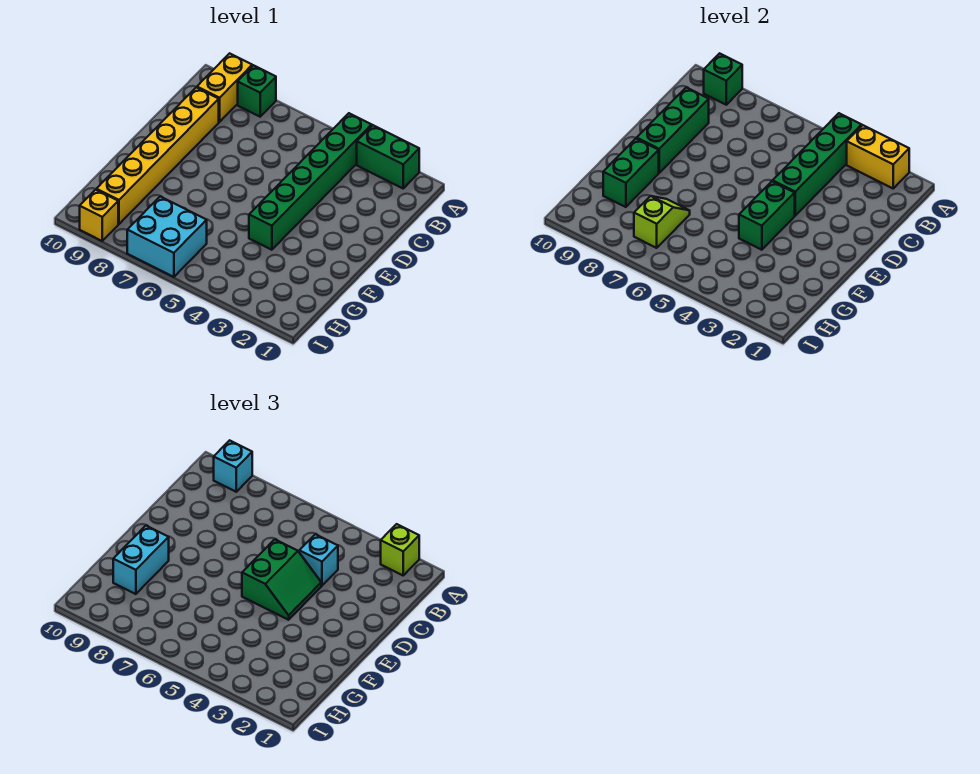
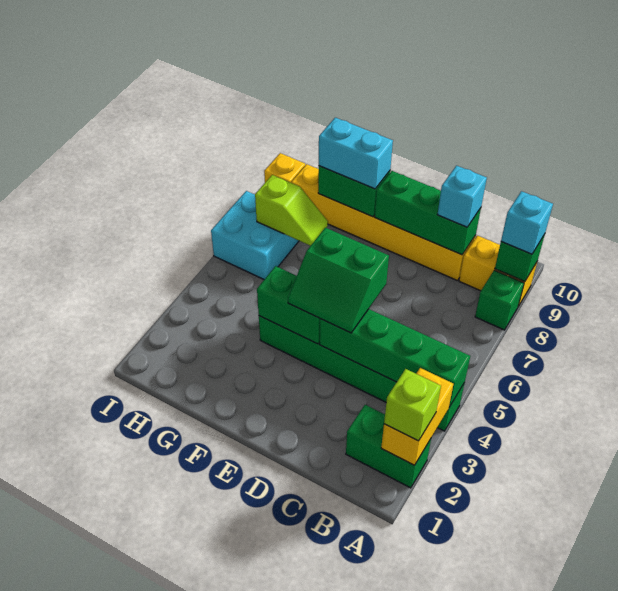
green brick A2:A3 level 1 -> green brick A2:B2 level 1
cyan brick C4 level 3 -> cyan brick C9 level 3

